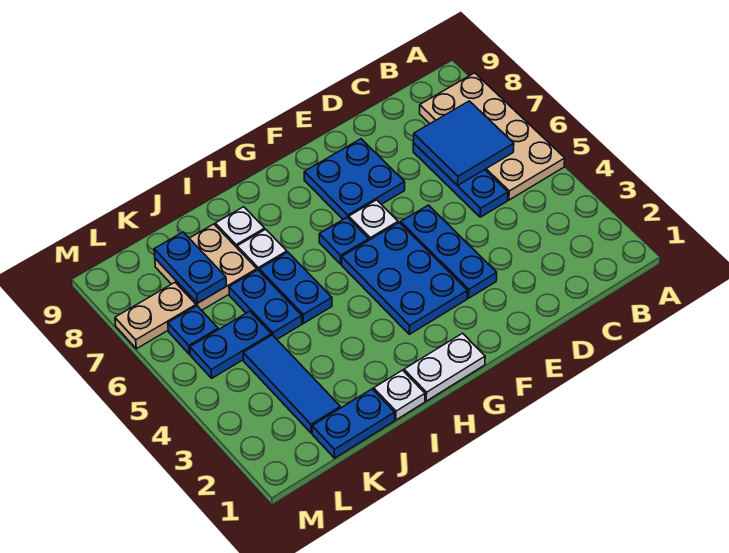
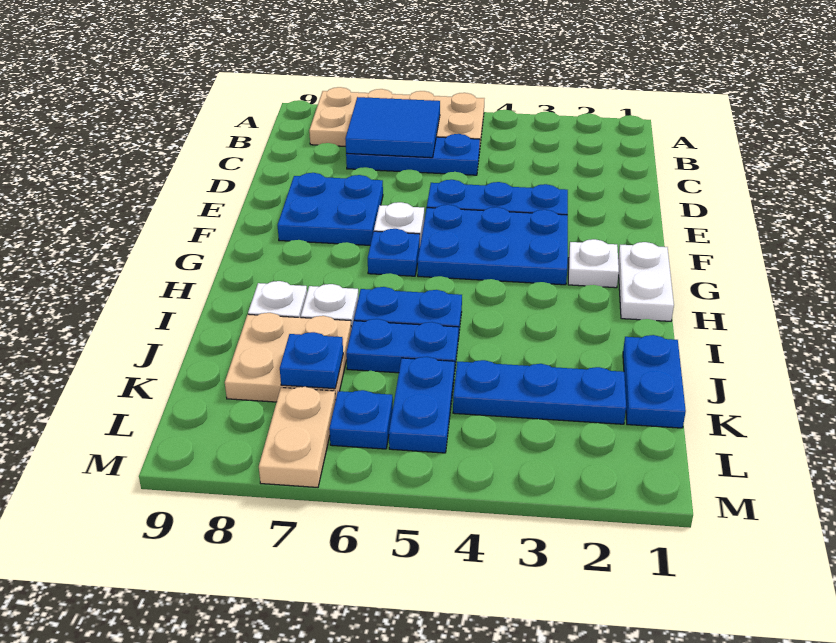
white plate I1 level 1 -> white plate G2 level 1
blue tile K2:K4 level 1 -> blue plate K2:K4 level 1
blue plate K7:K8 level 2 -> blue plate K7 level 2

